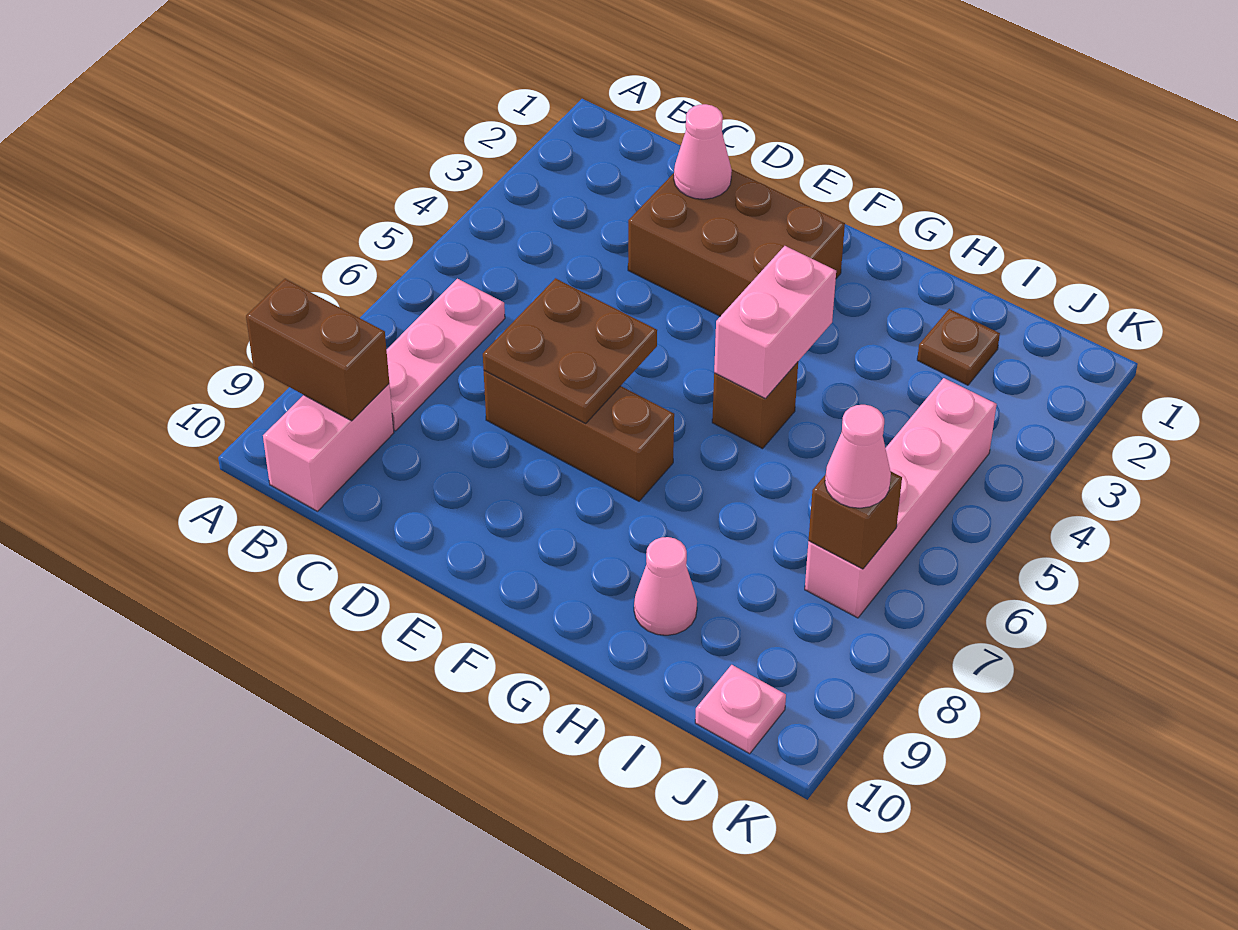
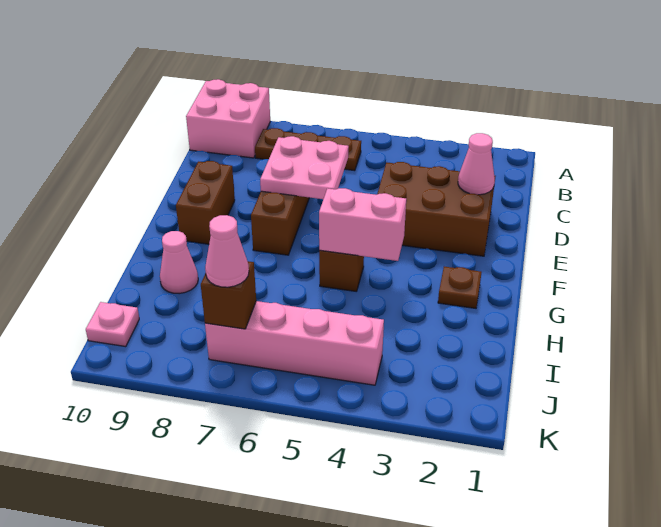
brown brick A9:B9 level 2 -> brown brick E9:F9 level 1
pink plate B6:B8 level 1 -> brown plate B6:B8 level 1
pink brick B9:B10 level 1 -> pink brick A9:B10 level 1
brown brick D2:F3 level 1 -> brown brick D2:E4 level 1
brown plate D6:E7 level 2 -> pink plate D6:E7 level 2
brown plate I2 level 1 -> brown plate G2 level 1

